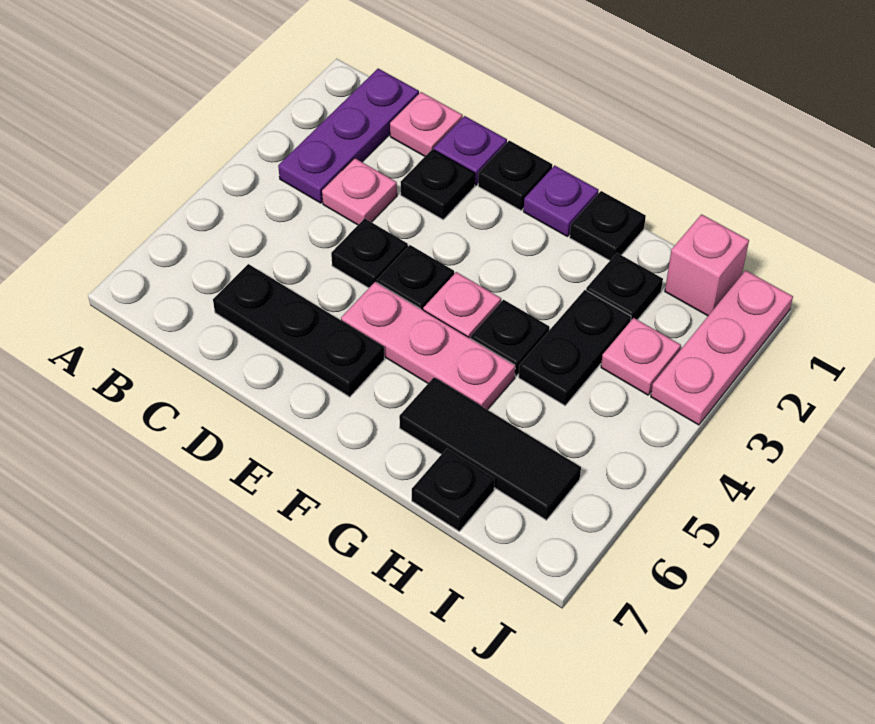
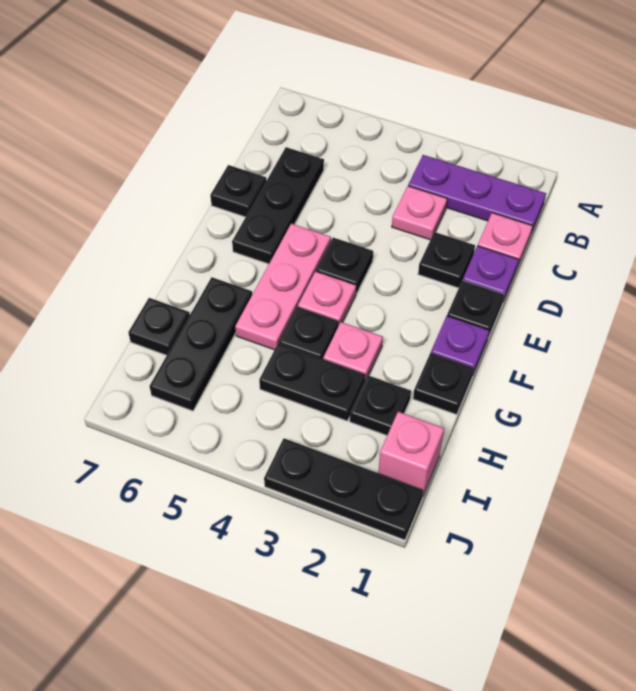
black plate D4 level 1 -> black plate D7 level 1
black tile G6:I6 level 1 -> black plate G6:I6 level 1
pink plate I3 level 1 -> pink plate G3 level 1
pink plate J1:J3 level 1 -> black plate J1:J3 level 1

